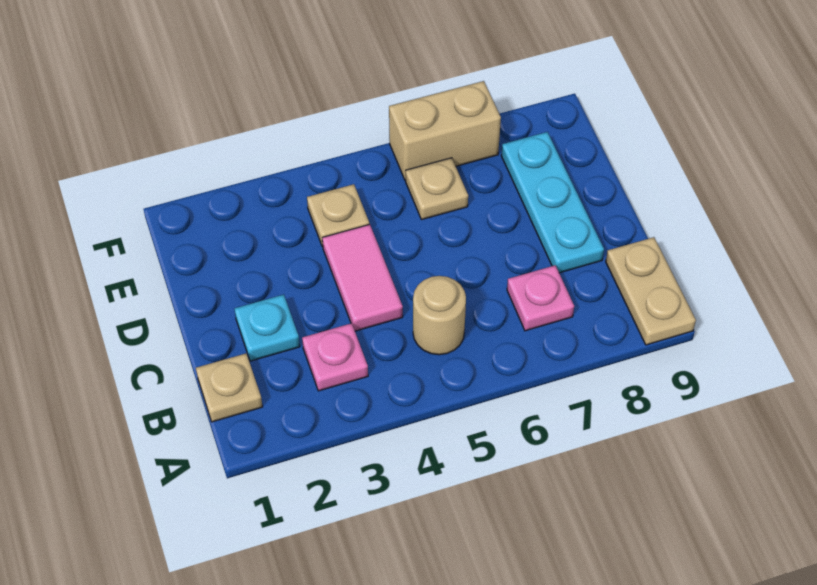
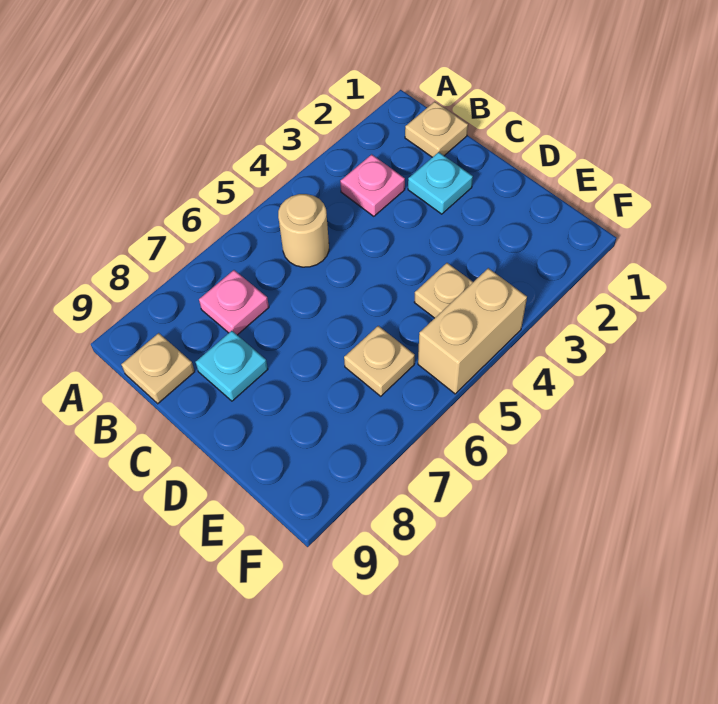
tan plate A9:B9 level 1 -> tan plate B9 level 1
pink tile C4:D4 level 1 -> none
cyan plate C8:E8 level 1 -> cyan plate C8 level 1
tan brick F6:F7 level 1 -> tan brick F4:F5 level 1

